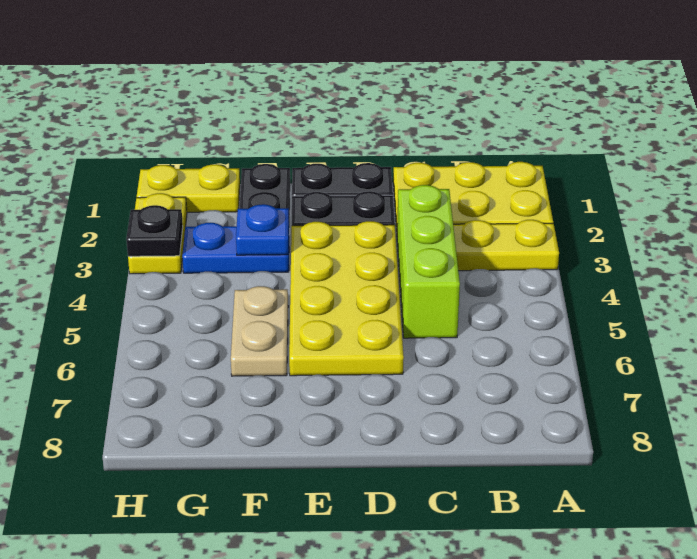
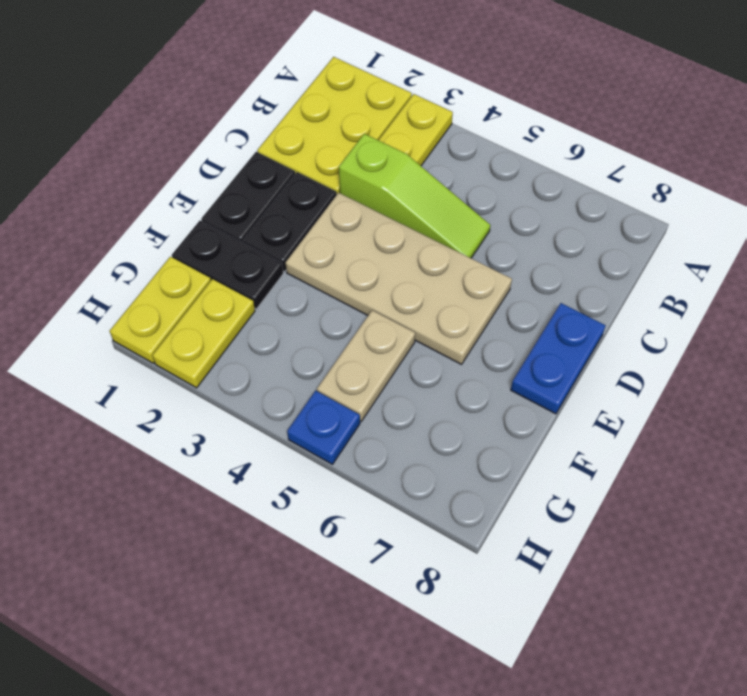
lime brick C3:C5 level 1 -> lime slope C3:C5 level 1 top 3
yellow plate D3:E6 level 1 -> tan plate D3:E6 level 1
blue plate F3:G3 level 1 -> blue plate D8:E8 level 1
blue plate F3 level 2 -> blue plate H5 level 1
tan plate F5:F6 level 1 -> tan plate F5:G5 level 1
yellow plate H2:H3 level 1 -> yellow plate G2:H2 level 1
black plate H3 level 2 -> none

